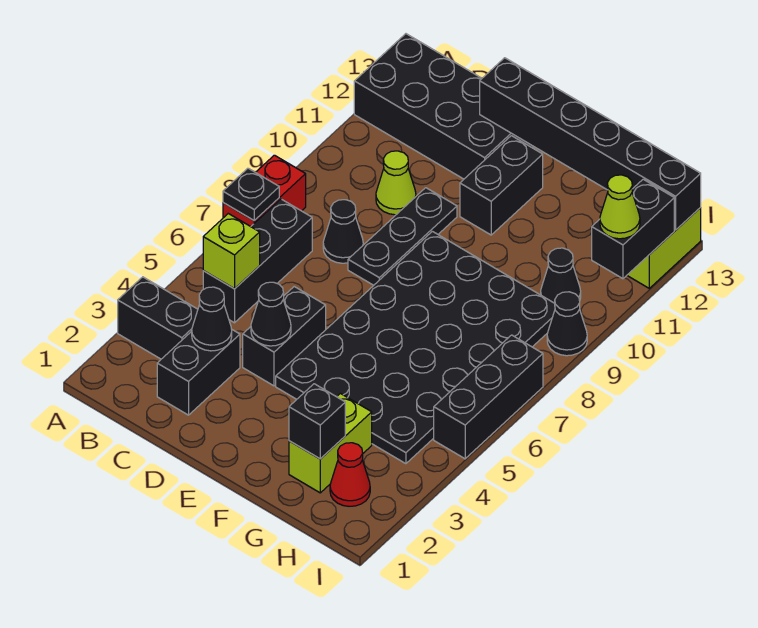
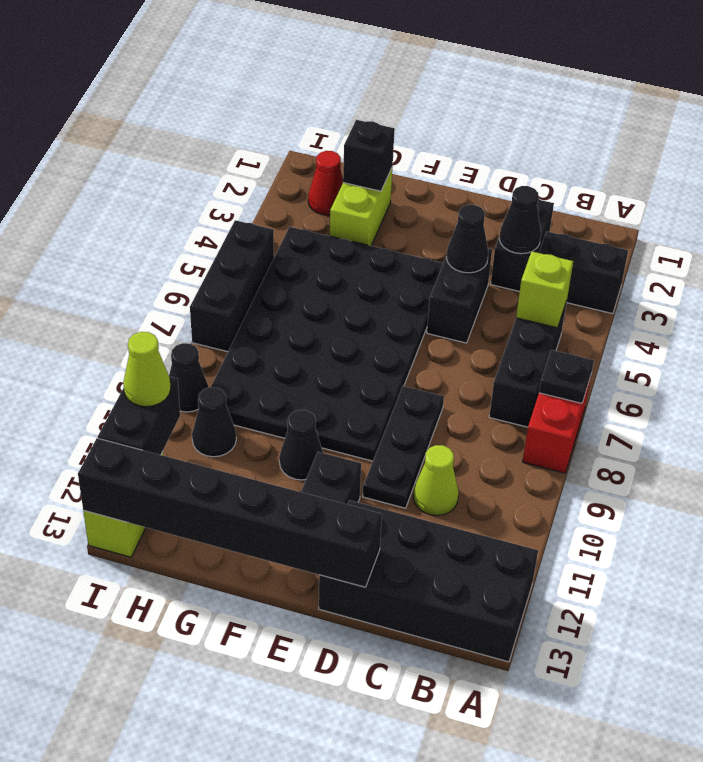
black cone C8 level 1 -> black cone F10 level 1

